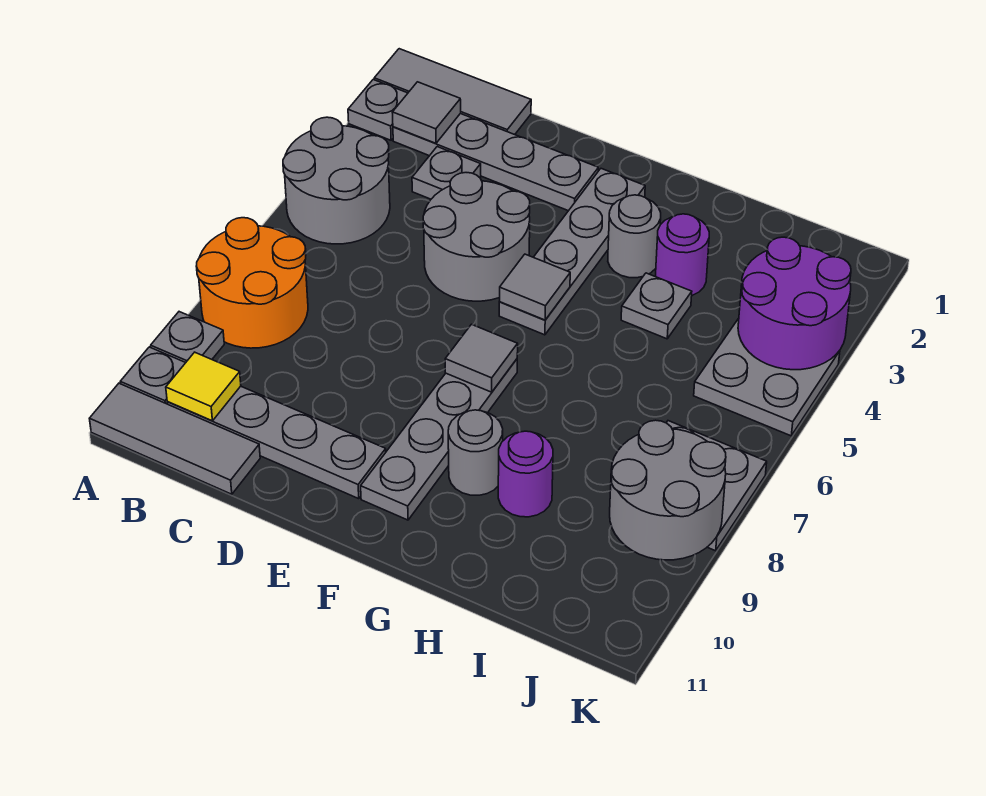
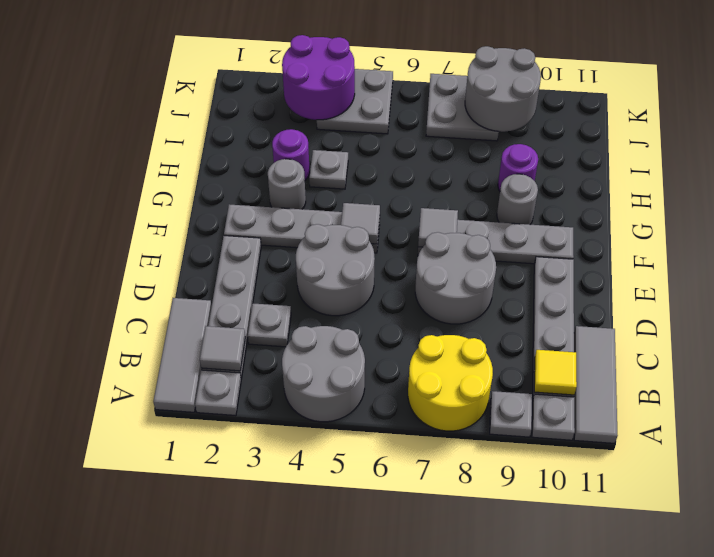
orange round brick A7:B8 level 1 -> yellow round brick A7:B8 level 1
none -> grey round brick D7:E8 level 1

